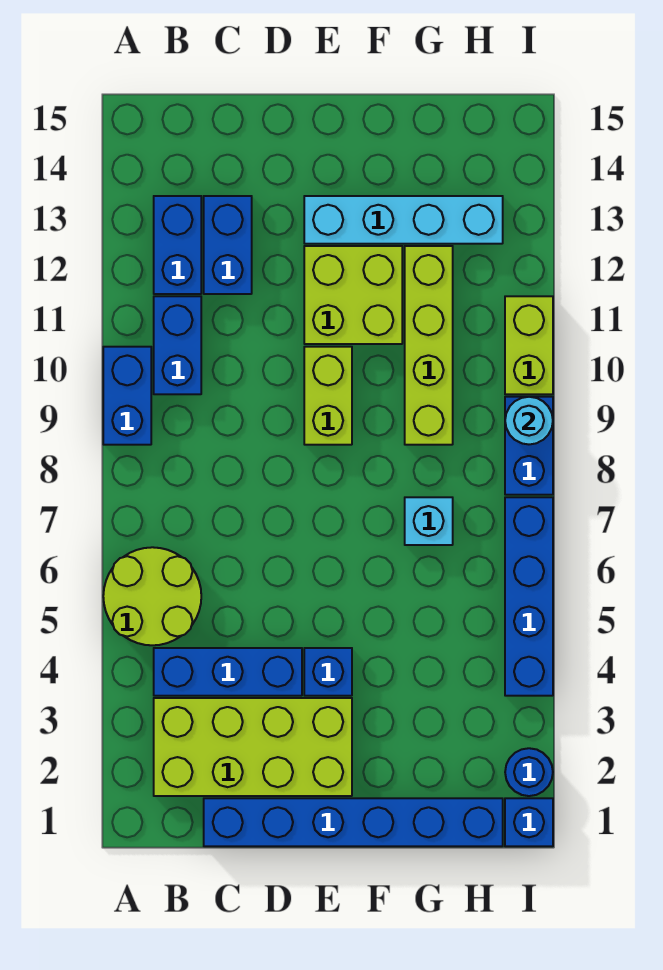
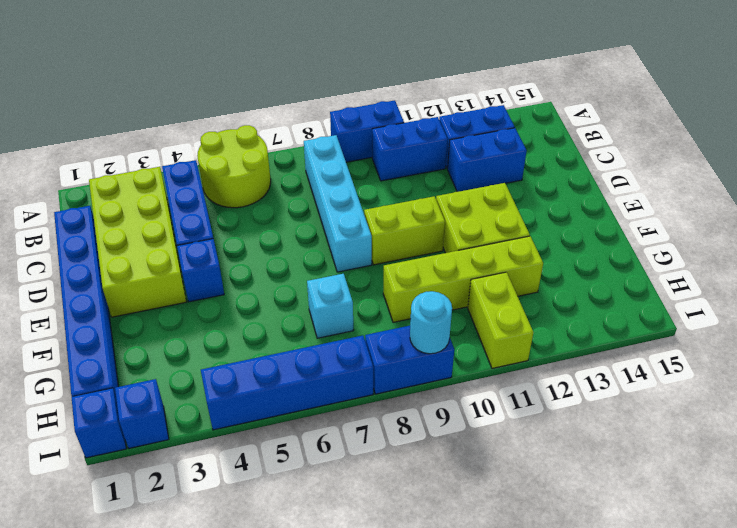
cyan brick E13:H13 level 1 -> cyan brick B8:E8 level 1
blue round brick I2 level 1 -> blue brick I2 level 1
lime brick I10:I11 level 1 -> lime brick H11:I11 level 1

